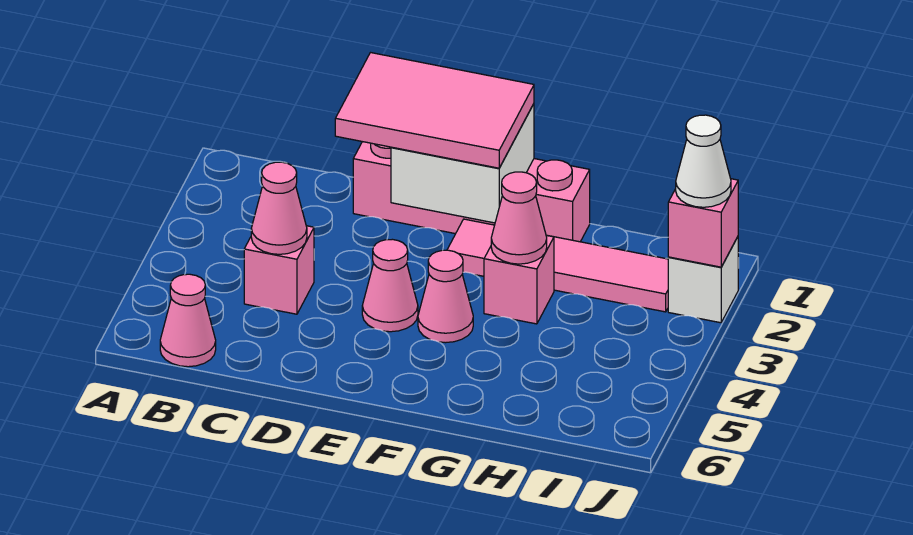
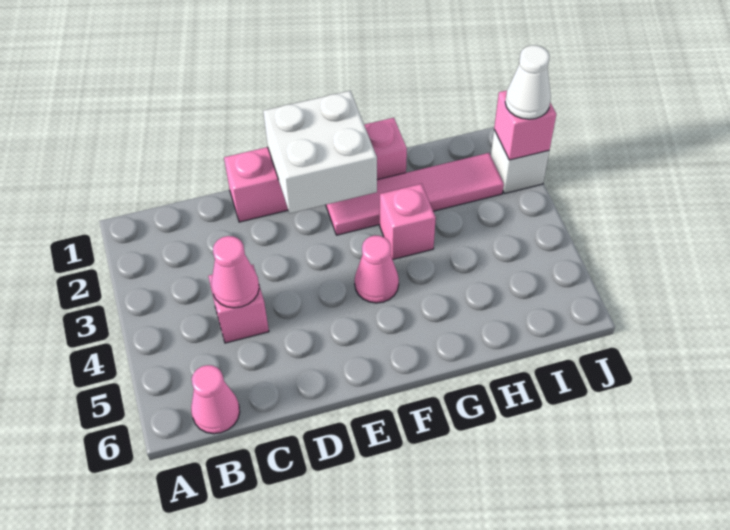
pink tile D1:F2 level 3 -> none
pink cone E4 level 1 -> none
pink cone G3 level 2 -> none

